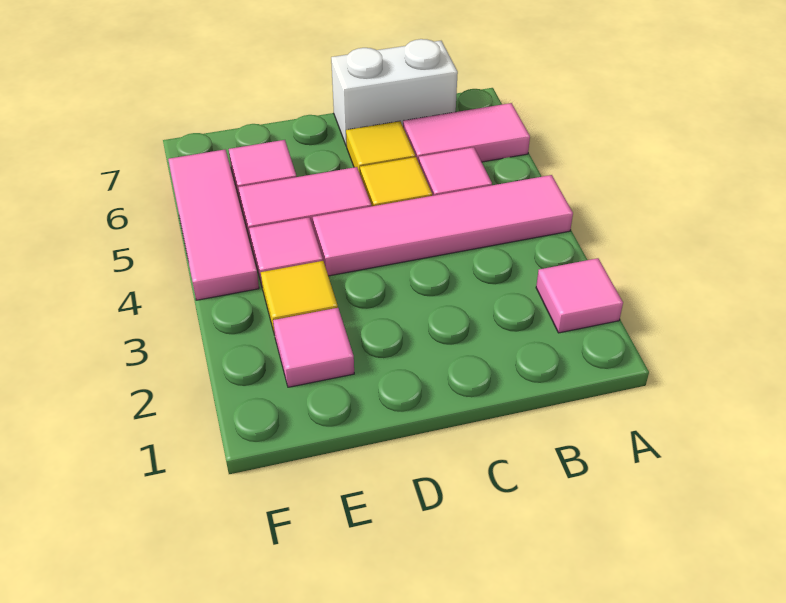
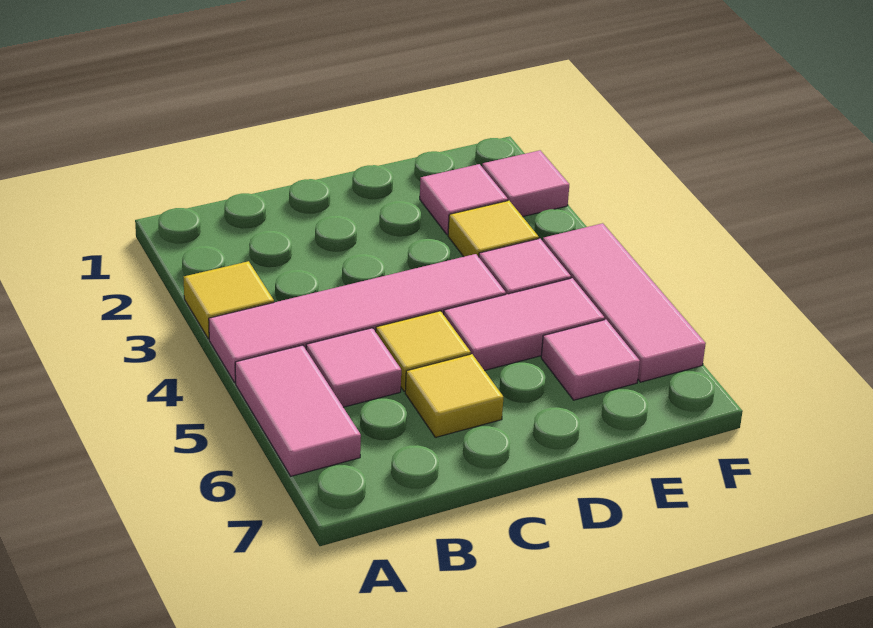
pink tile A2 level 1 -> pink tile F2 level 1
none -> yellow tile A3 level 1
pink tile A6:B6 level 1 -> pink tile A5:A6 level 1
white brick B7:C7 level 1 -> none

